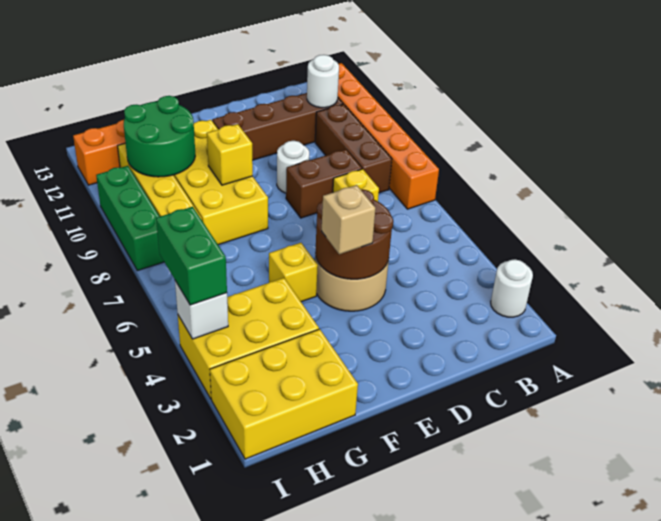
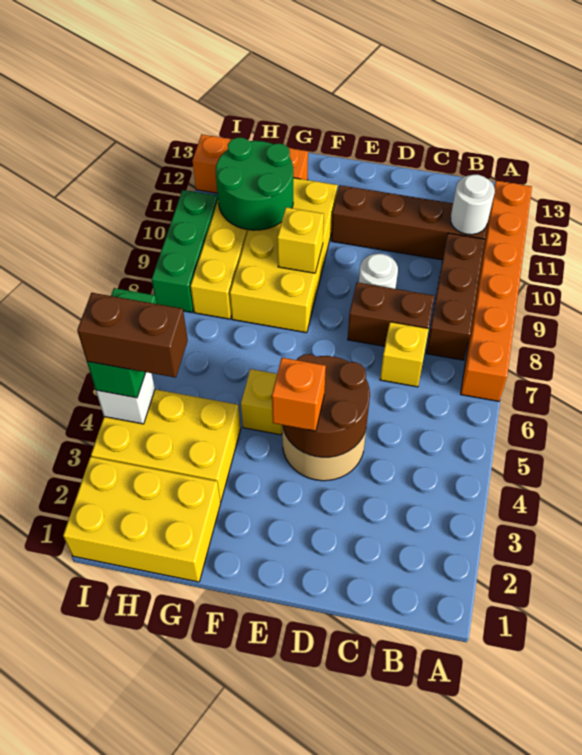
white round brick A2 level 1 -> none
tan brick E4 level 3 -> orange brick E4 level 3
none -> brown brick H4:I4 level 4

